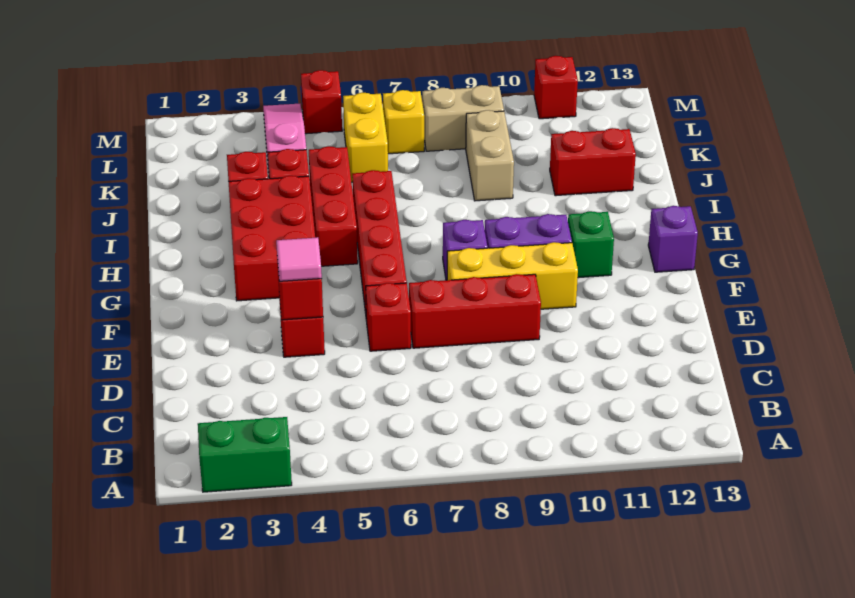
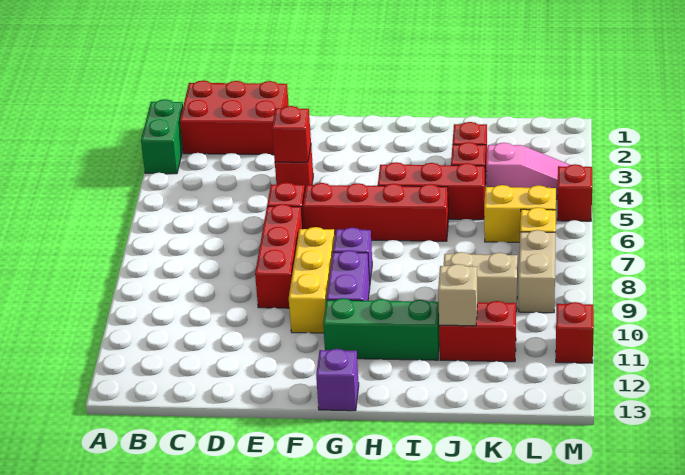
pink tile E4 level 3 -> none
red brick G3:I4 level 1 -> red brick B1:D2 level 1
green brick G11 level 1 -> green brick G11:I11 level 1
red brick J11:J12 level 1 -> red brick J11:K11 level 1
none -> tan brick J11 level 2

